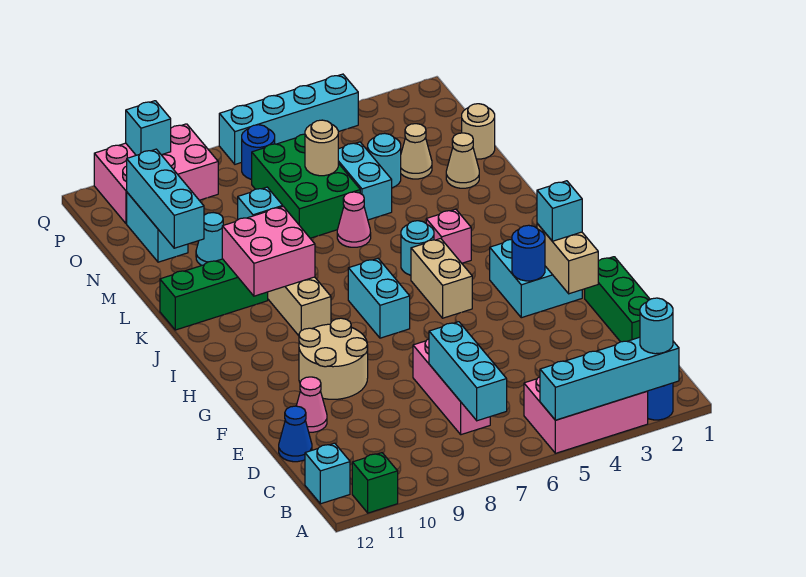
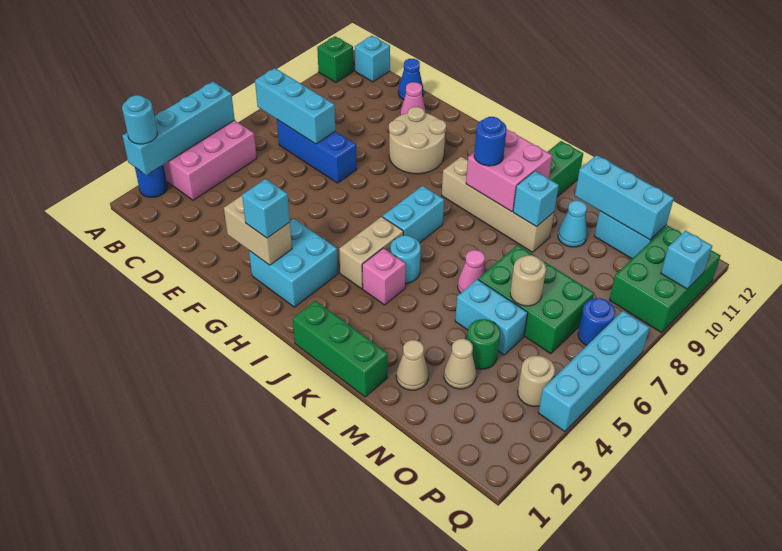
pink brick C7:E7 level 1 -> blue brick C7:E7 level 1
green brick D1:F1 level 1 -> green brick J1:L1 level 1
blue round brick G3 level 2 -> blue round brick J9 level 3
tan brick H5:I5 level 1 -> tan brick I4:I5 level 1
cyan brick H7:I7 level 1 -> cyan brick I6:I7 level 1
tan round brick N1 level 1 -> tan round brick P4 level 1
cyan round brick N4 level 1 -> green round brick N4 level 1
pink brick P9:Q11 level 1 -> green brick P9:Q11 level 1

